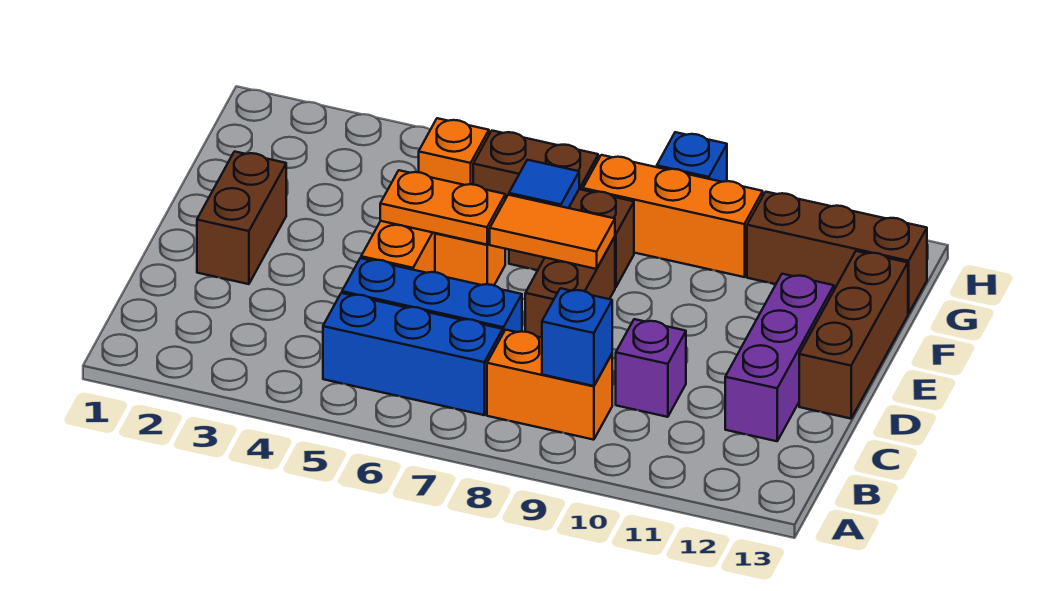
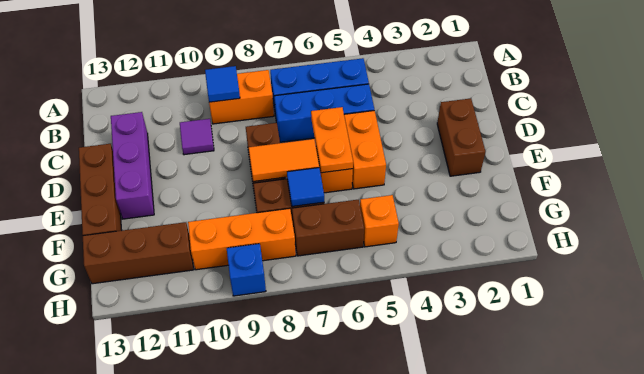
blue brick B9 level 2 -> blue tile B9 level 2
purple brick C10 level 1 -> purple tile C10 level 1
orange plate E5:E6 level 2 -> orange plate D6:E6 level 2

